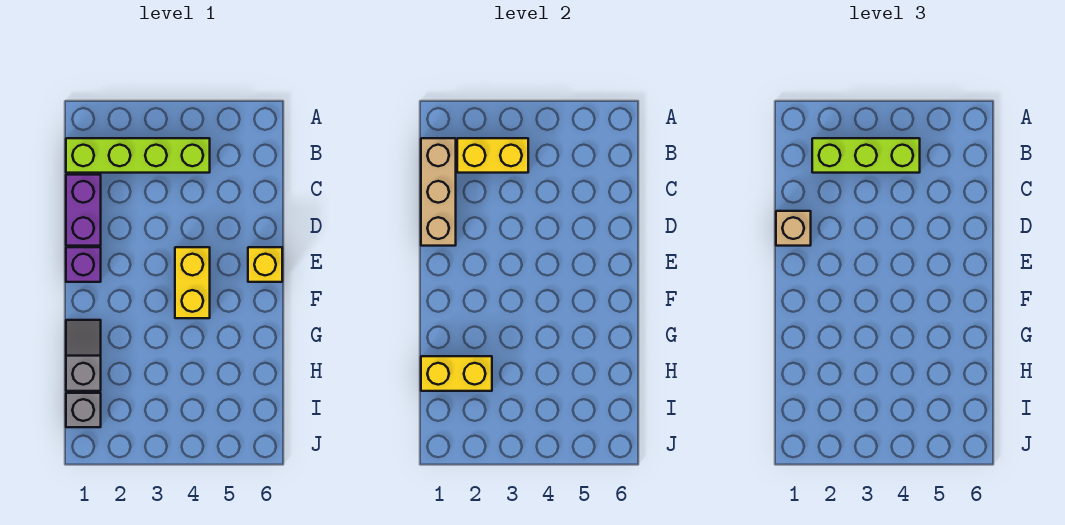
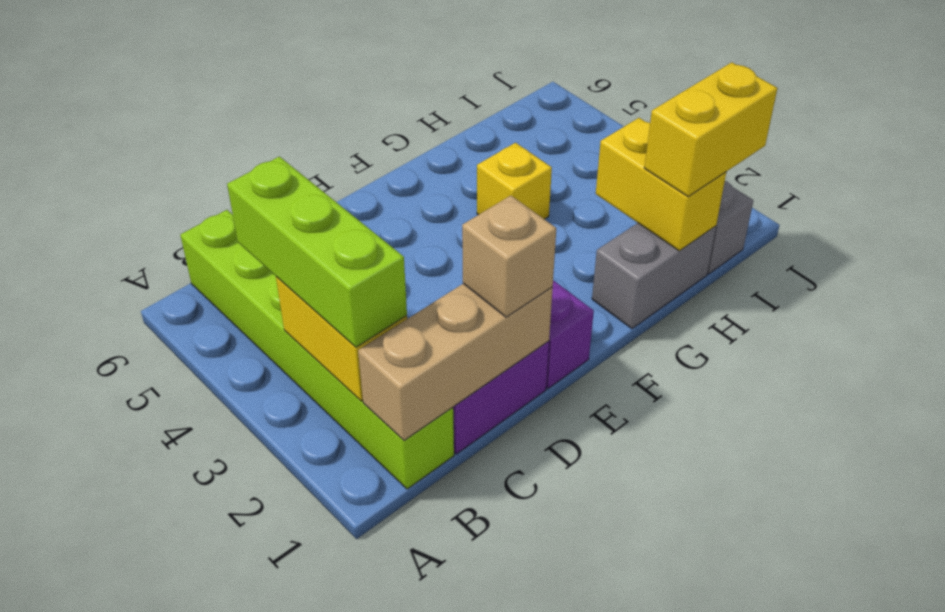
lime brick B1:B4 level 1 -> lime brick B1:B6 level 1
yellow brick E4:F4 level 1 -> yellow brick H1:I1 level 3
yellow brick E6 level 1 -> yellow brick G4 level 1
grey slope G1:H1 level 1 top H -> grey brick G1:H1 level 1

